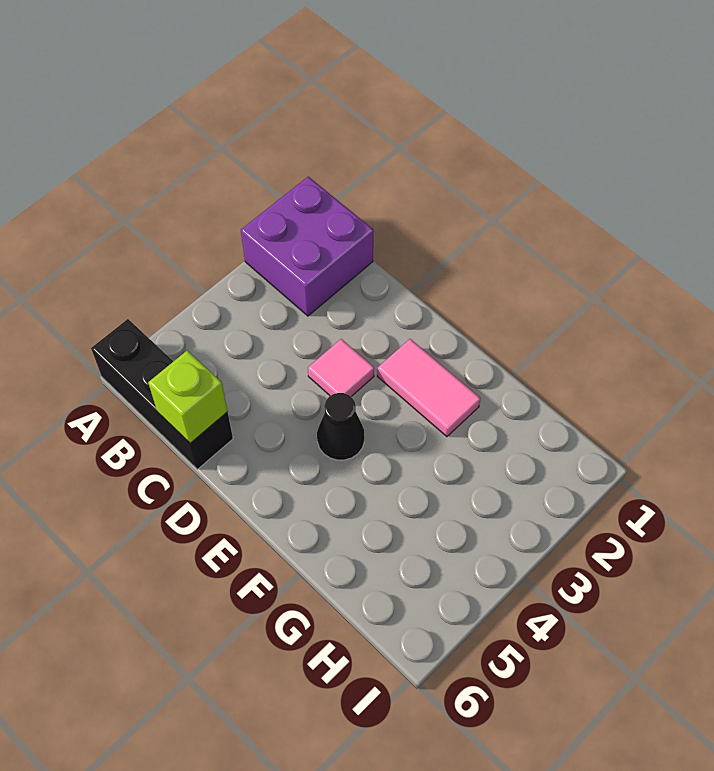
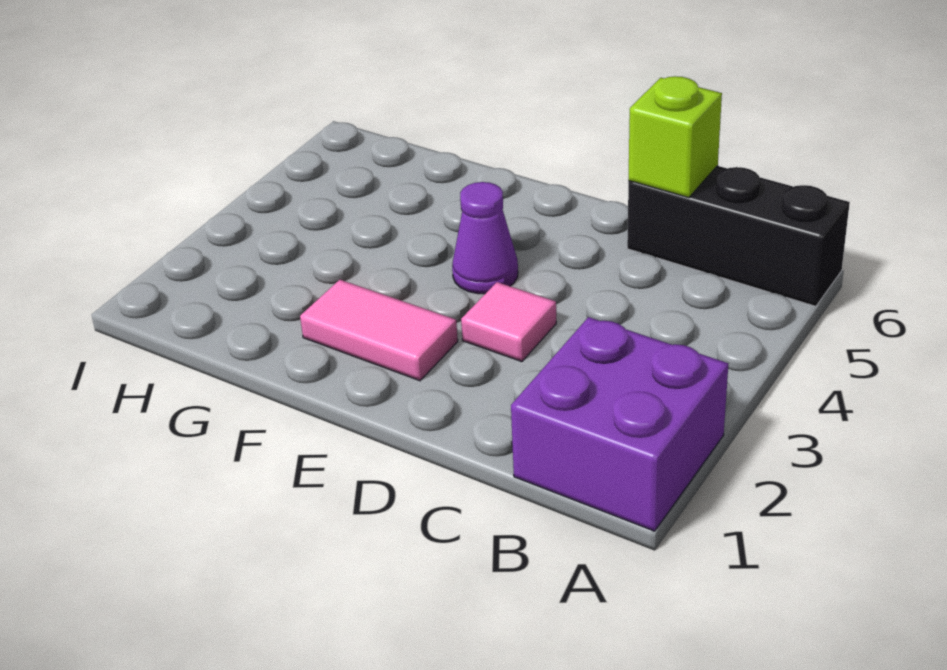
black cone E4 level 1 -> purple cone E4 level 1

